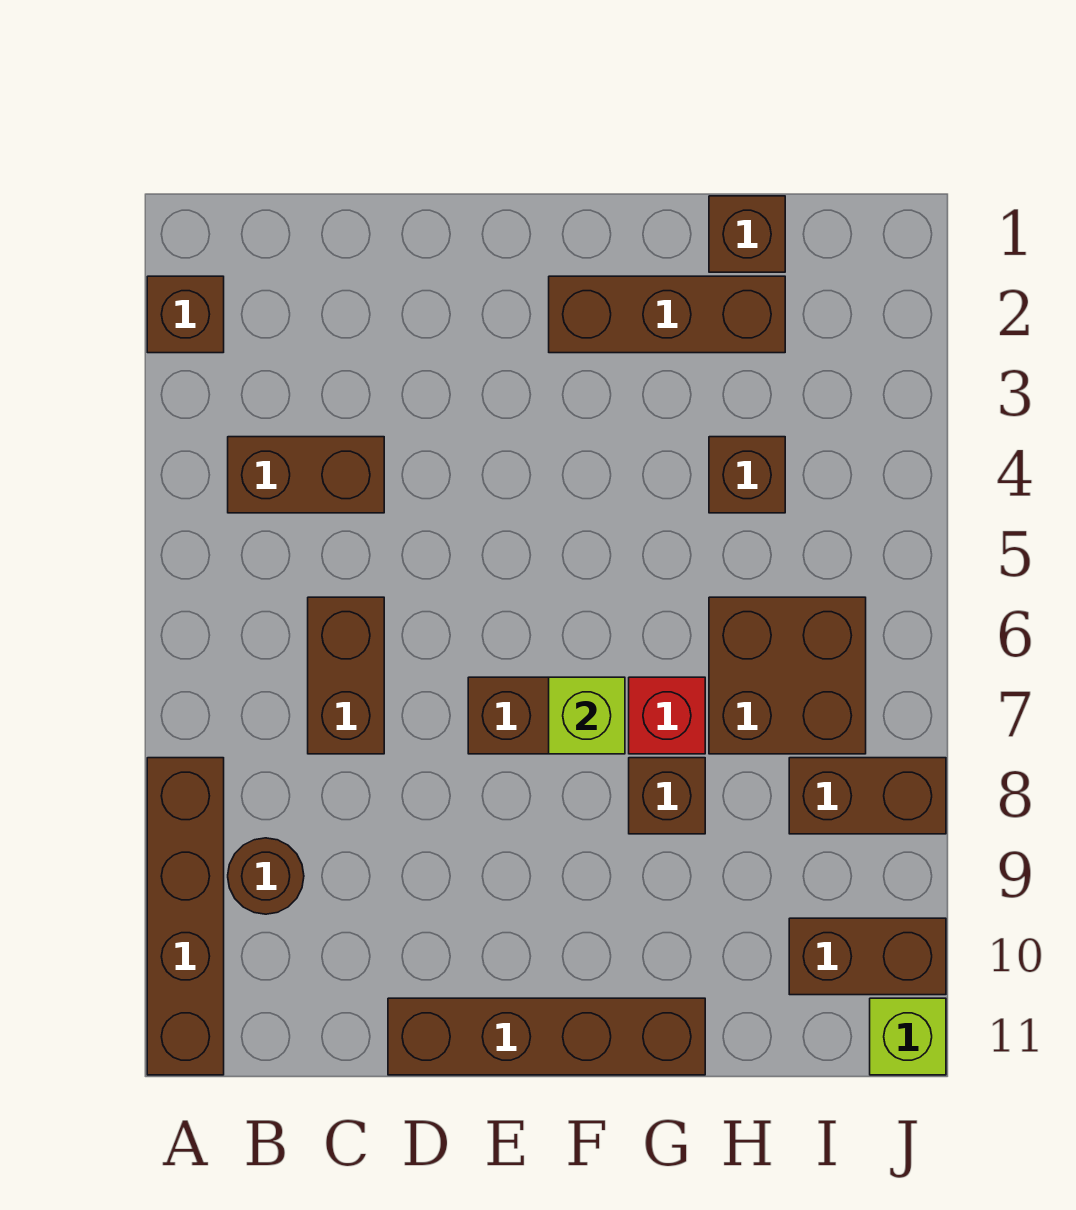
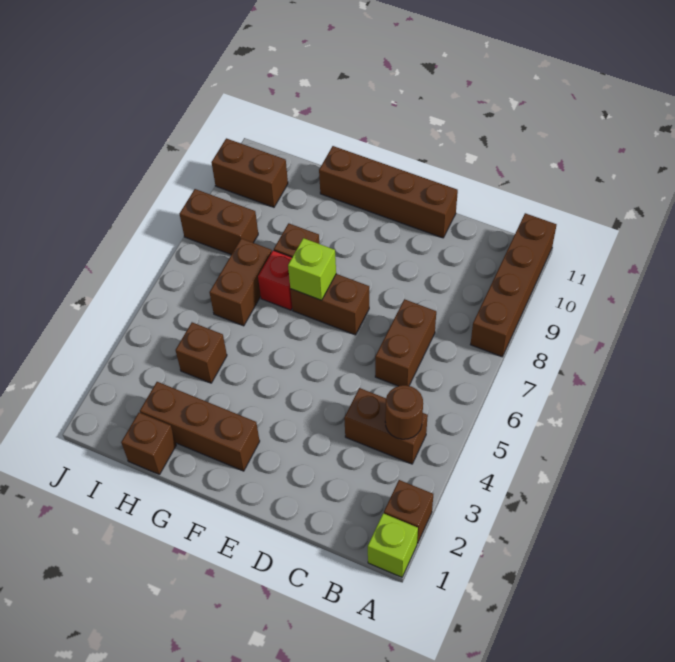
brown round brick B9 level 1 -> brown round brick B4 level 2
brown brick H6:I7 level 1 -> brown brick H6:H7 level 1
lime brick J11 level 1 -> lime brick A1 level 1

